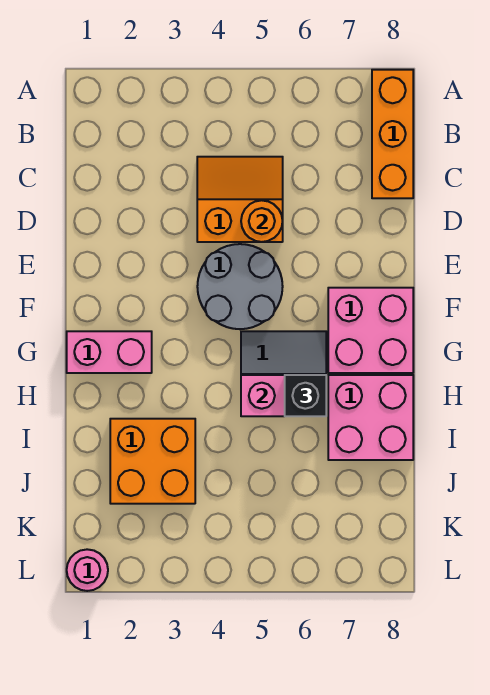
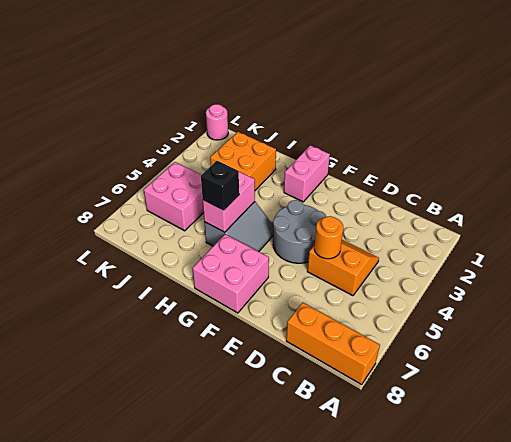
orange slope C4:D5 level 1 top D -> orange slope C4:D5 level 1 top 5
pink brick H7:I8 level 1 -> pink brick J5:K6 level 1

